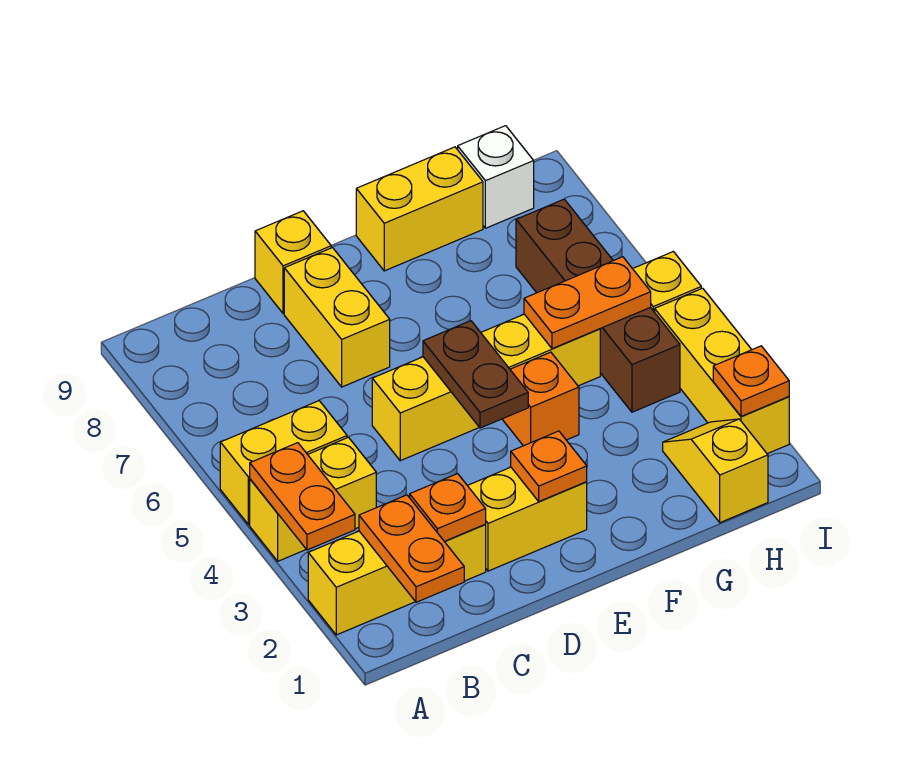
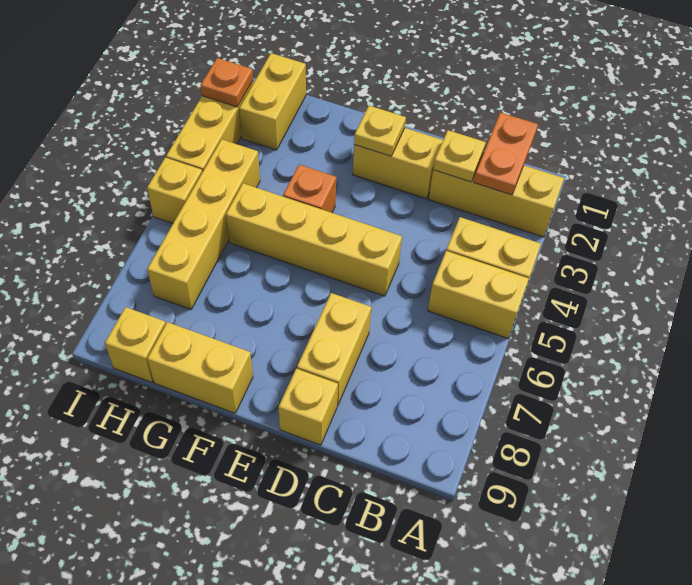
orange plate A3:A4 level 2 -> none
orange plate C2 level 2 -> yellow plate C2 level 2
orange plate E2 level 2 -> yellow plate E2 level 2
brown plate E4:E5 level 2 -> none
orange plate G5:H5 level 2 -> none
yellow slope H1:H2 level 1 top 1 -> yellow brick H1:H2 level 1
brown brick H4:H7 level 1 -> yellow brick H4:H7 level 1
white brick H9 level 1 -> yellow brick H9 level 1

